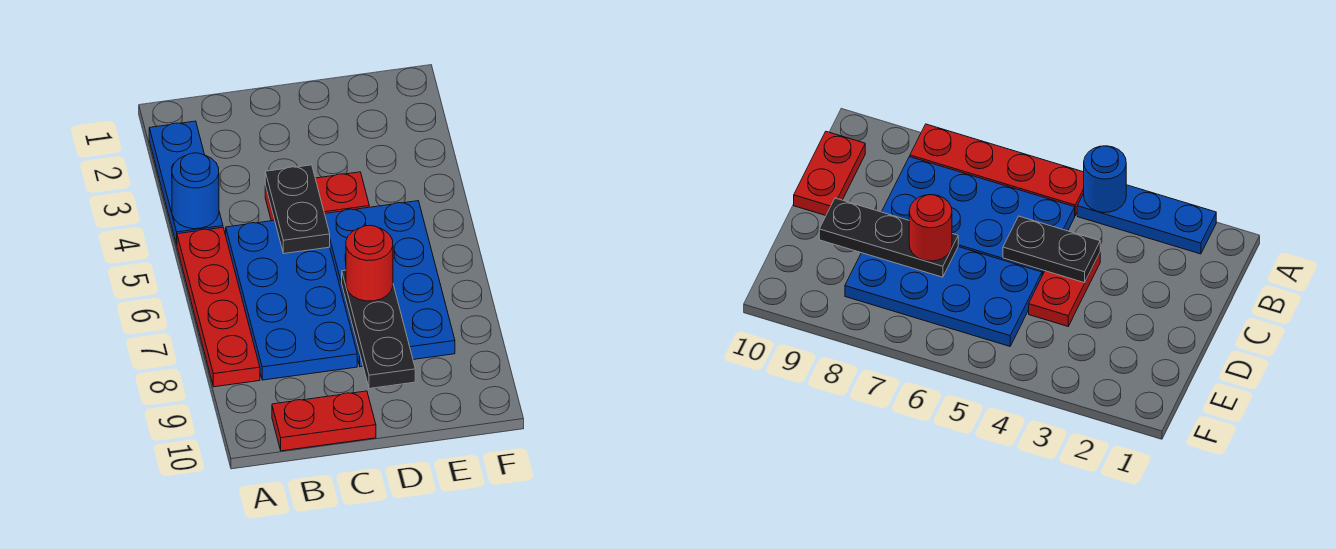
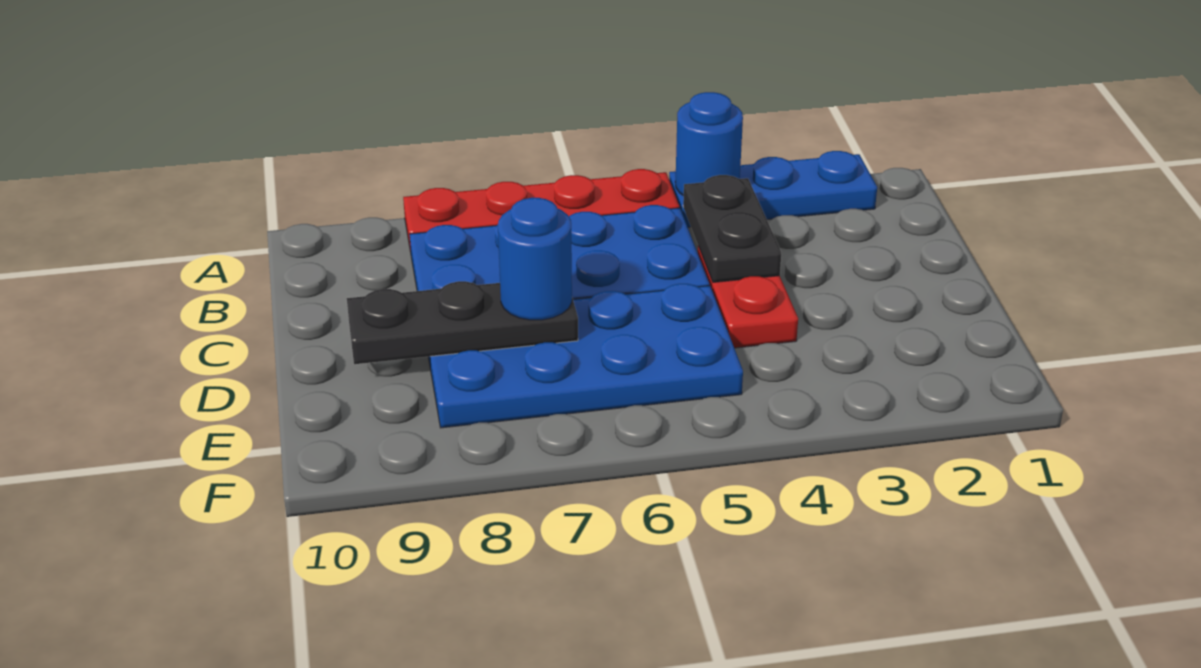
red plate B10:C10 level 1 -> none
black plate C4:C5 level 2 -> black plate B4:C4 level 2
red round brick D7 level 3 -> blue round brick D7 level 3

